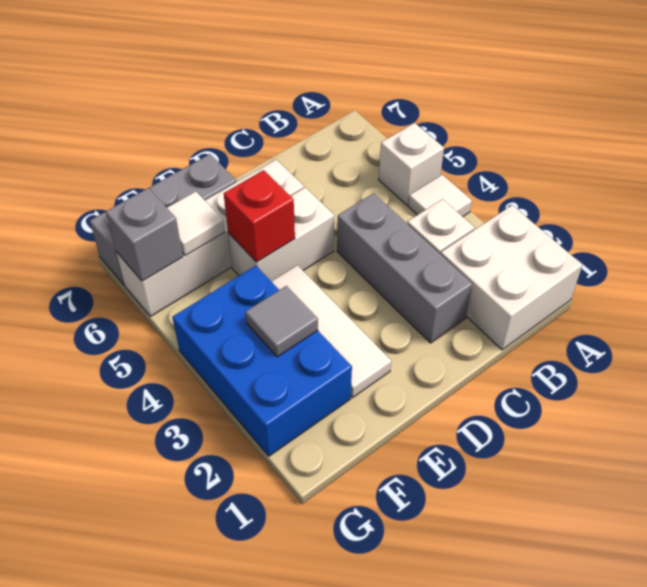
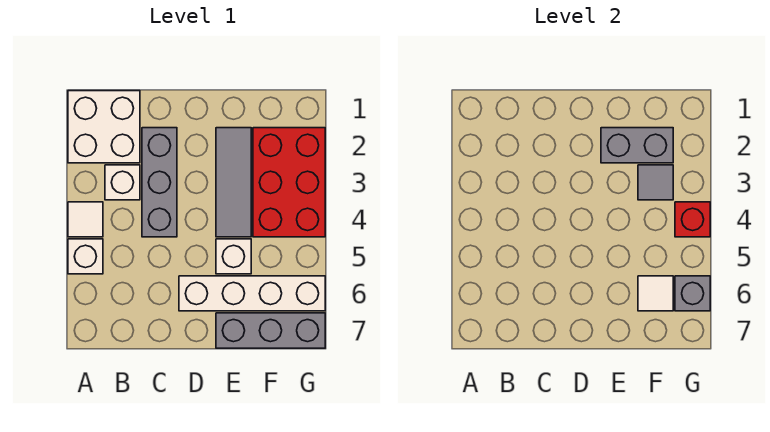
white brick D5:E5 level 1 -> white brick E5 level 1
white tile E2:E4 level 1 -> grey tile E2:E4 level 1
none -> grey brick E2:F2 level 2
red brick E5 level 2 -> red brick G4 level 2
blue brick F2:G4 level 1 -> red brick F2:G4 level 1

